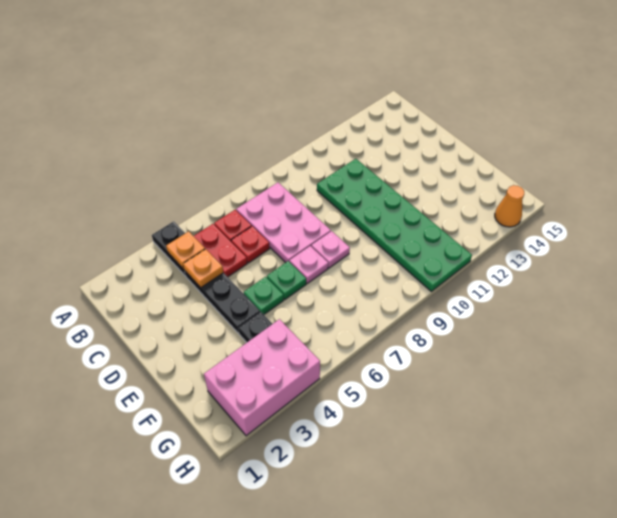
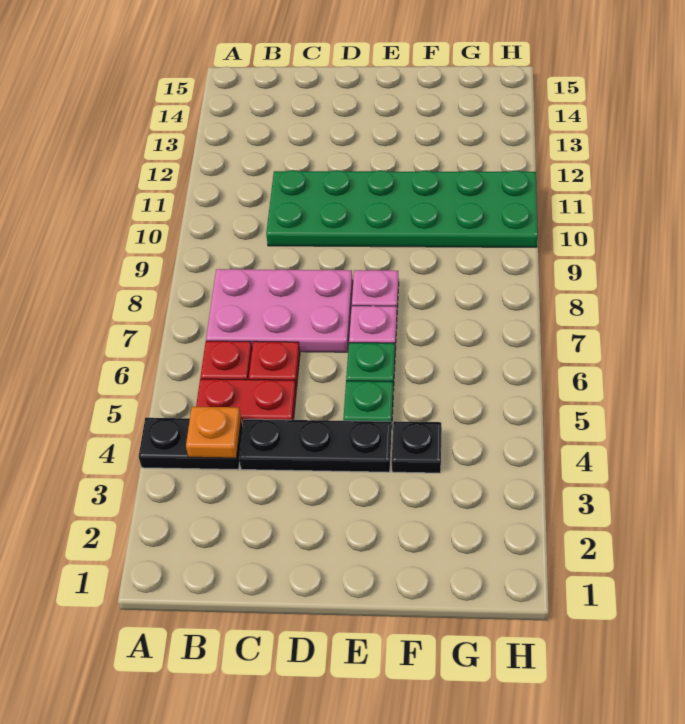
orange plate C4 level 2 -> none
pink brick G2:H4 level 1 -> none
orange cone H14 level 1 -> none

